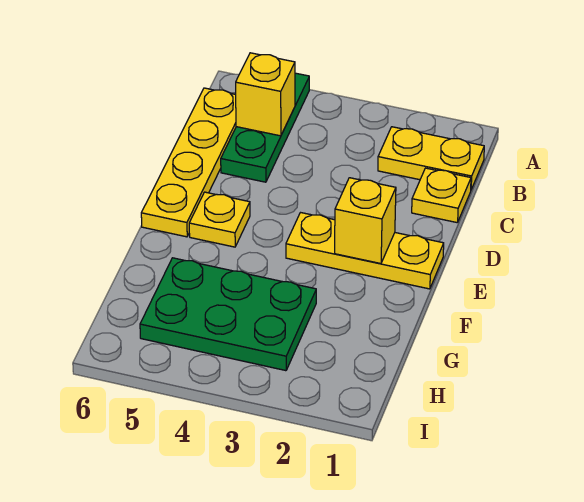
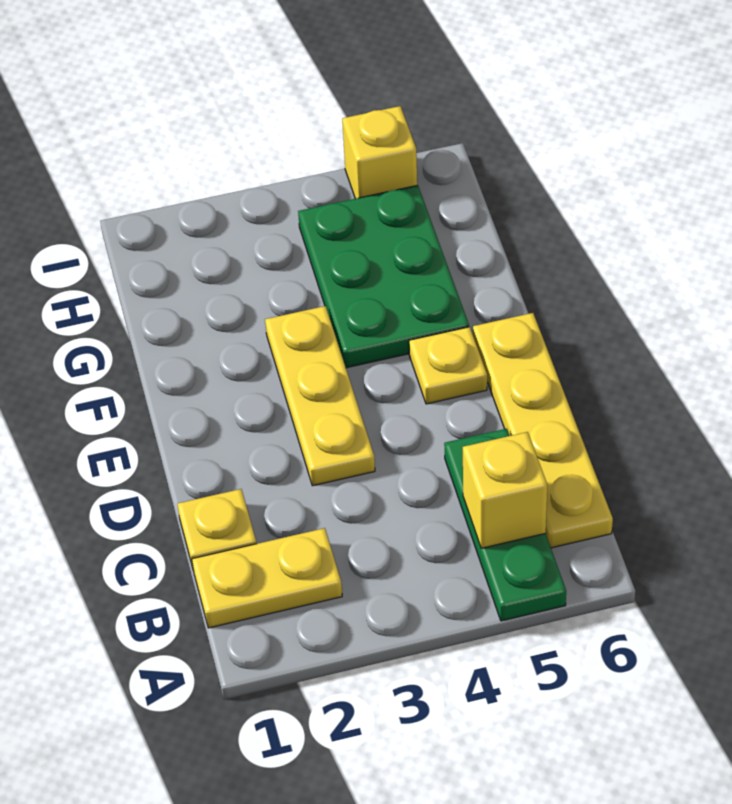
yellow plate E1:E3 level 1 -> yellow plate D3:F3 level 1
yellow brick E2 level 2 -> yellow brick I5 level 1
green plate G3:H5 level 1 -> green plate F4:H5 level 1

